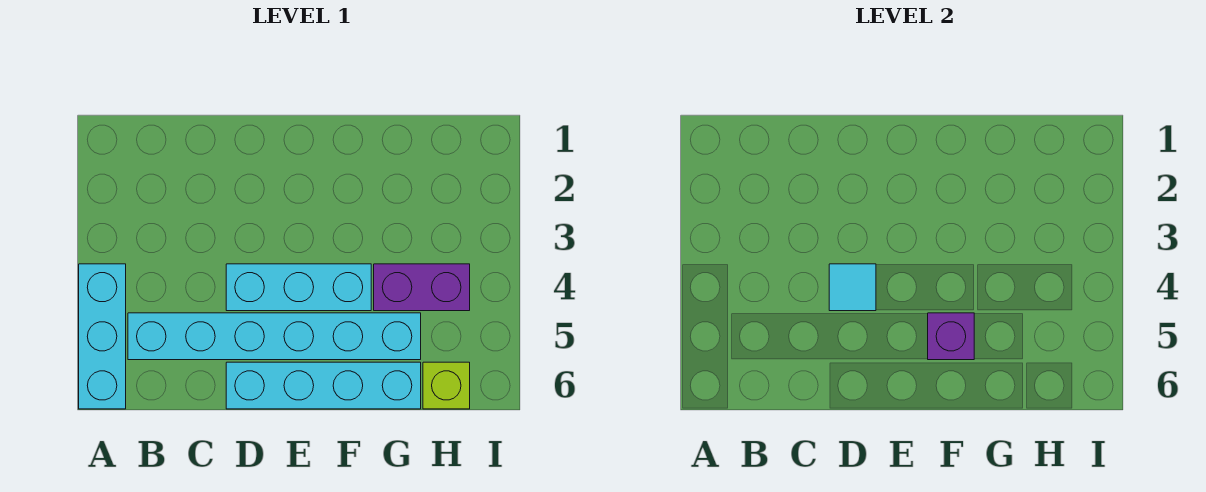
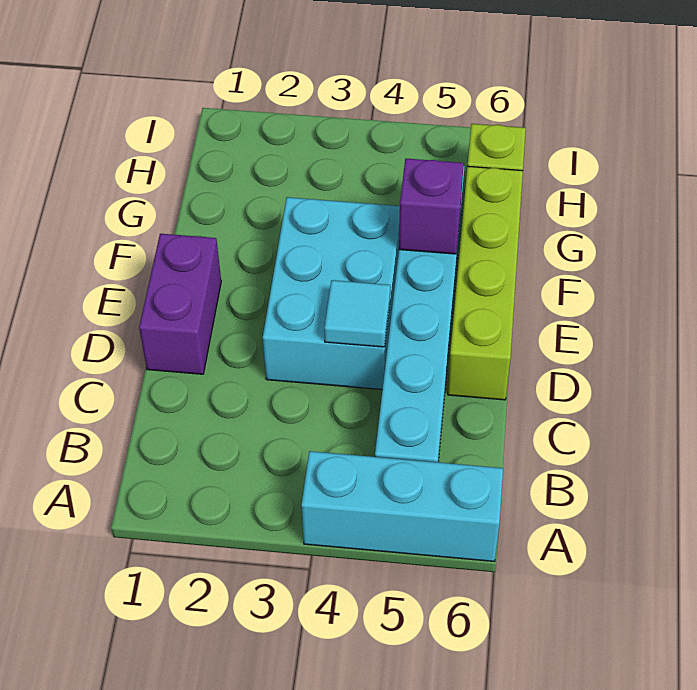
cyan brick D4:F4 level 1 -> cyan brick D3:F4 level 1
cyan brick D6:G6 level 1 -> lime brick D6:G6 level 1
purple brick G4:H4 level 1 -> purple brick D1:E1 level 1

